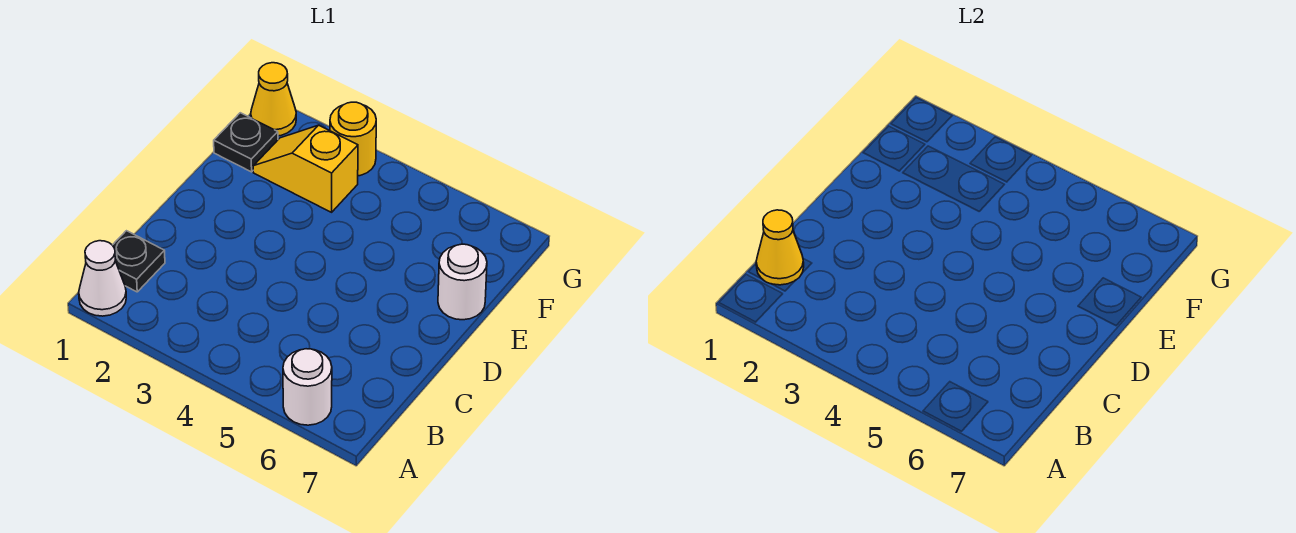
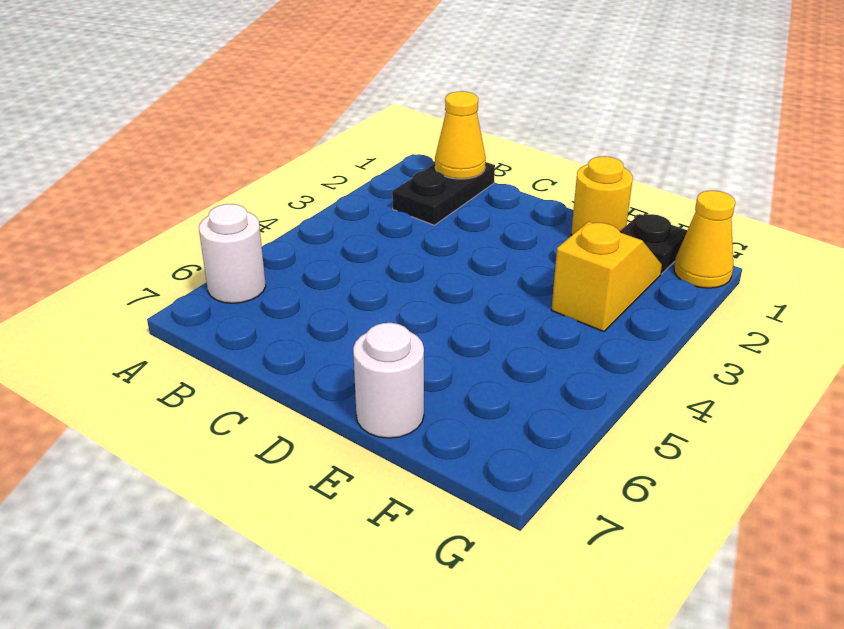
white cone A1 level 1 -> none
black plate B1 level 1 -> black plate B1:B2 level 1
yellow round brick G3 level 1 -> yellow round brick E1 level 1

